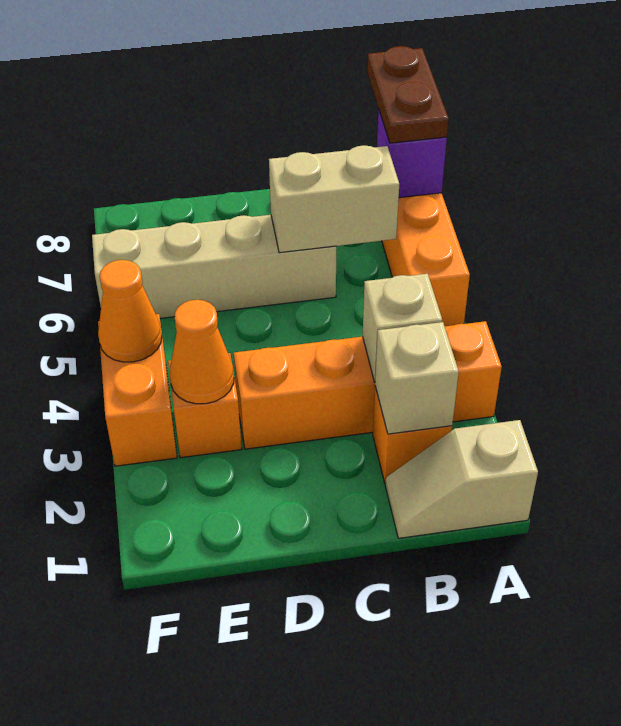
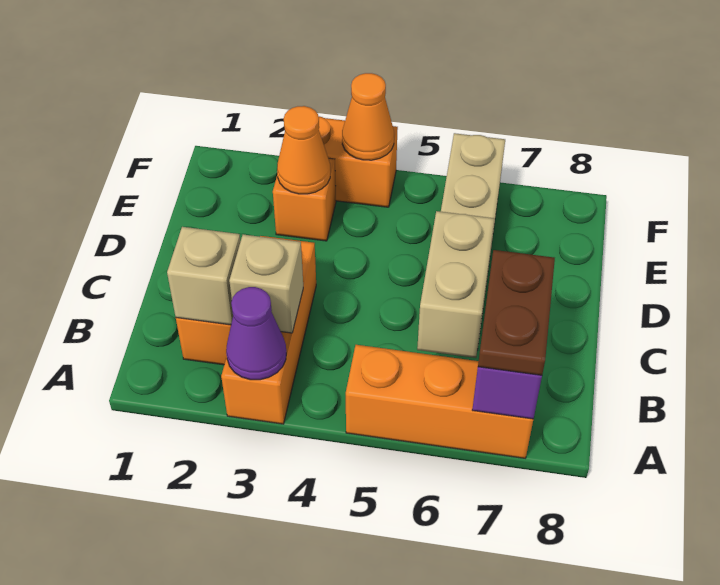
tan slope A1:B1 level 1 top A -> none
orange brick A3:D3 level 1 -> orange brick A3:C3 level 1
none -> purple cone A3 level 2
brown plate A7:A8 level 3 -> brown plate A7:B7 level 3

